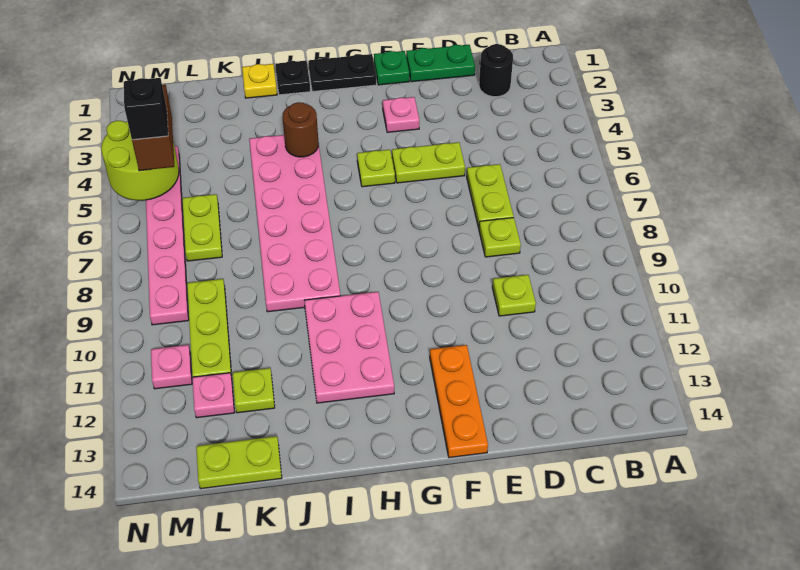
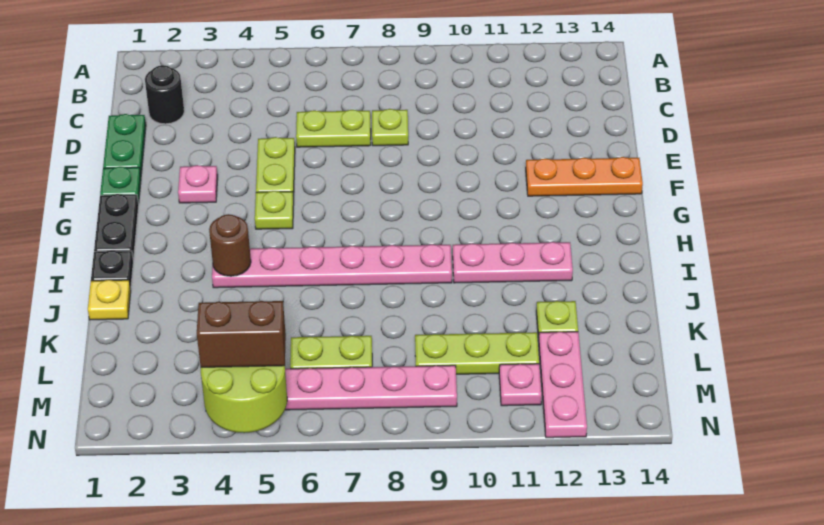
lime plate D10 level 1 -> none
pink plate H10:I12 level 1 -> pink plate I10:I12 level 1
pink plate I4:J9 level 1 -> pink plate I4:I9 level 1
lime plate K14:L14 level 1 -> none
pink plate L12 level 1 -> pink plate L12:N12 level 1
black brick M5 level 4 -> none

